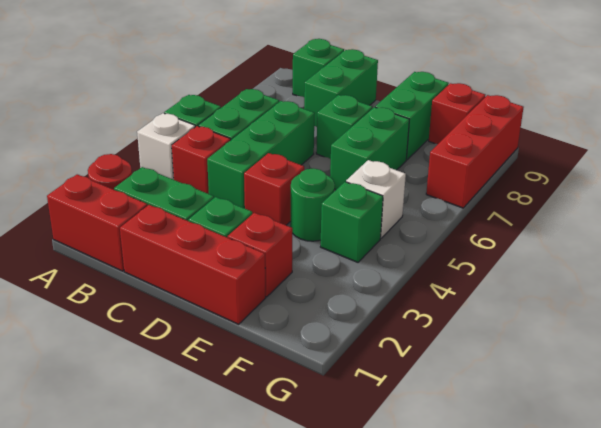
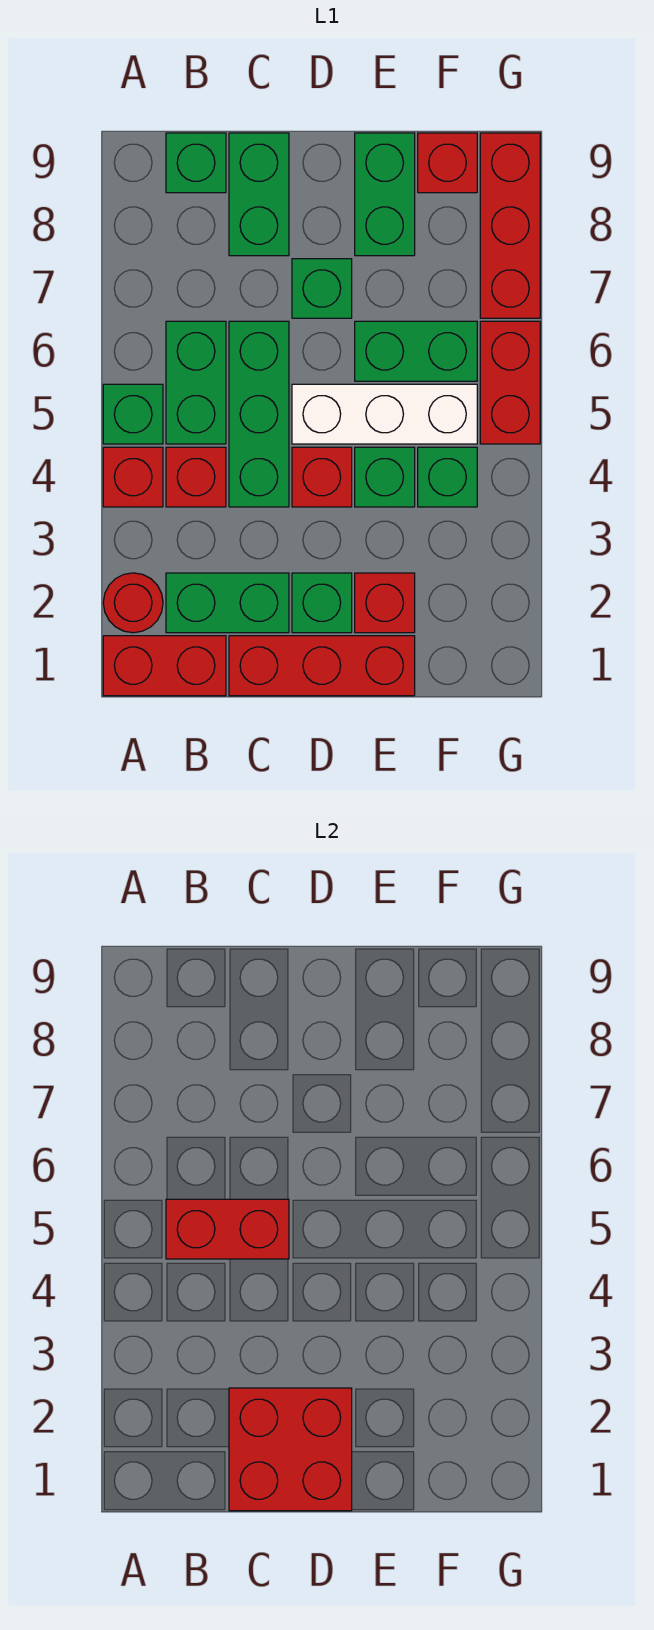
white brick A4 level 1 -> red brick A4 level 1
none -> red brick B5:C5 level 2
none -> red brick C1:D2 level 2
green round brick E4 level 1 -> green brick E4 level 1
green brick E6:E7 level 1 -> green brick E6:F6 level 1
white brick F5 level 1 -> white brick D5:F5 level 1
none -> red brick G5:G6 level 1

